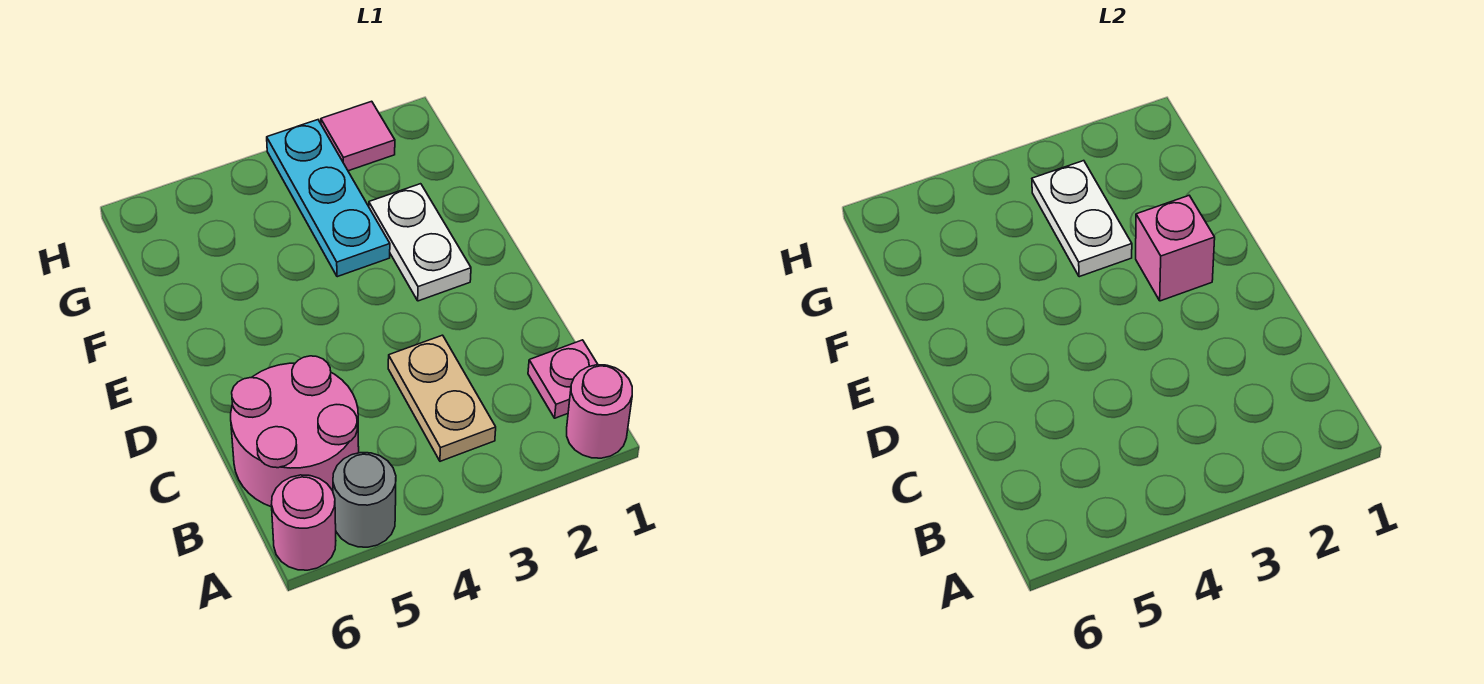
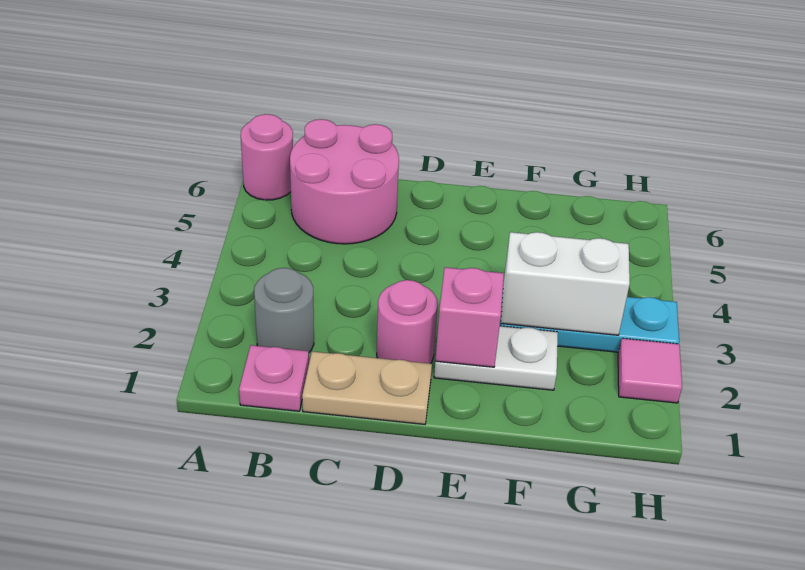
pink round brick A1 level 1 -> pink round brick D2 level 1
grey round brick A5 level 1 -> grey round brick B2 level 1
tan plate B3:C3 level 1 -> tan plate C1:D1 level 1
white plate F3:G3 level 2 -> white brick F3:G3 level 2

